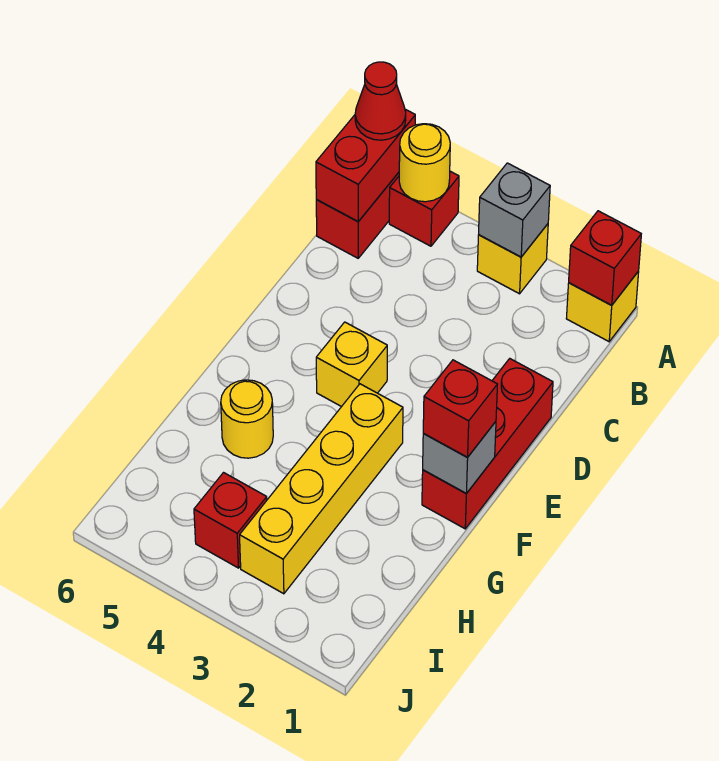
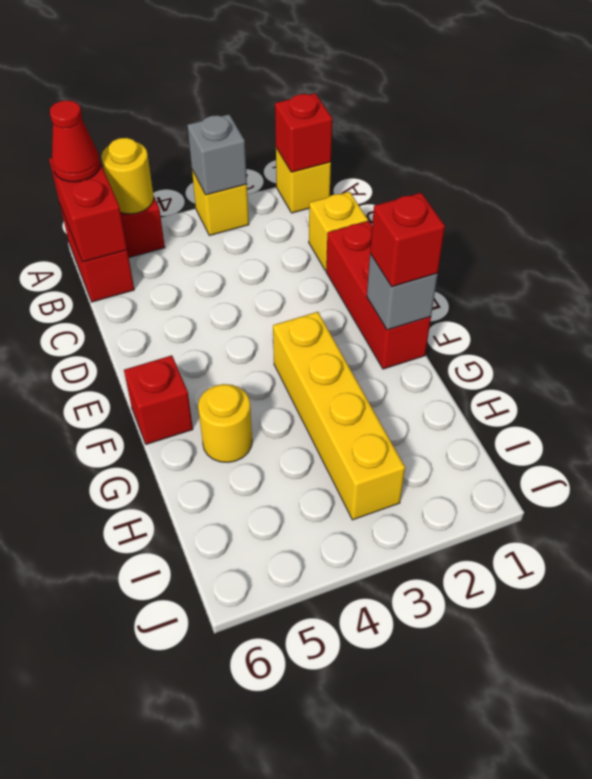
yellow brick E4 level 1 -> yellow brick C1 level 1
red brick I4 level 1 -> red brick F6 level 1

